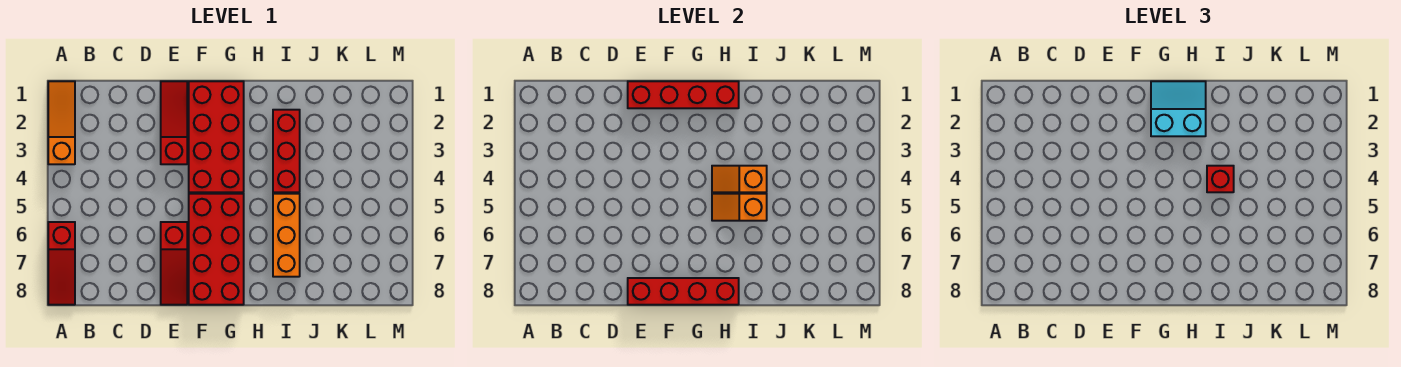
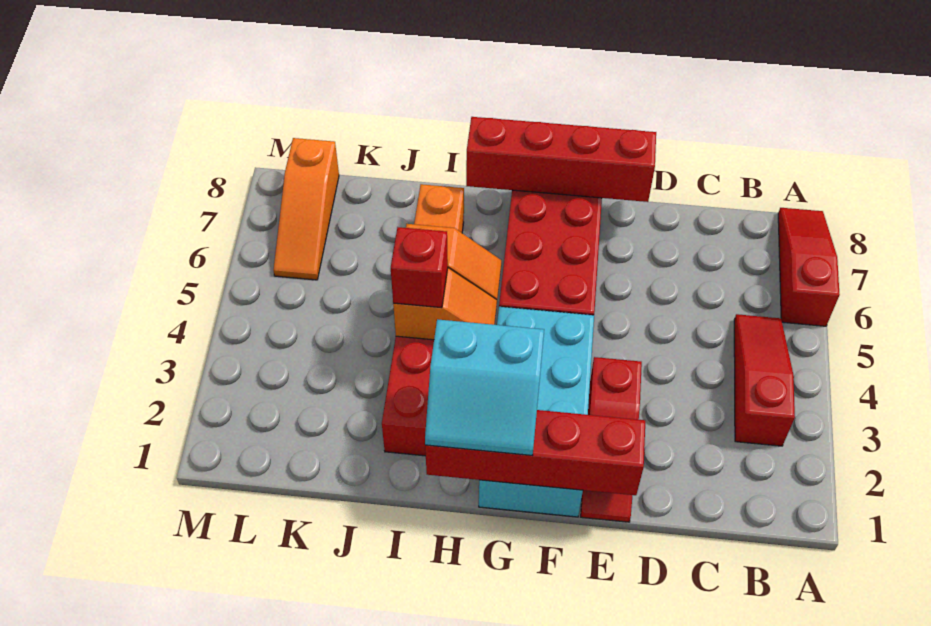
orange slope A1:A3 level 1 top 3 -> orange slope L6:L8 level 1 top 8
red slope E6:E8 level 1 top 6 -> red slope B3:B5 level 1 top 3
red brick F1:G4 level 1 -> cyan brick F1:G4 level 1

